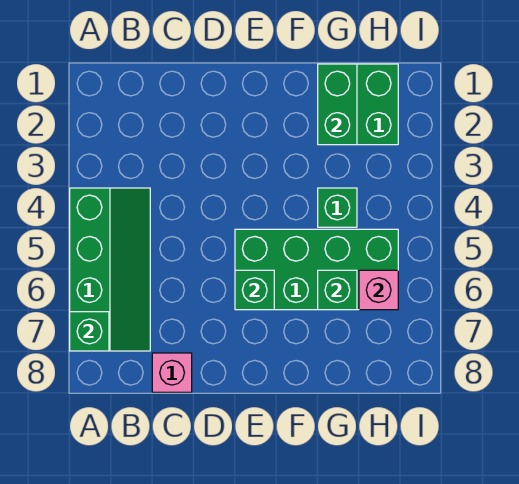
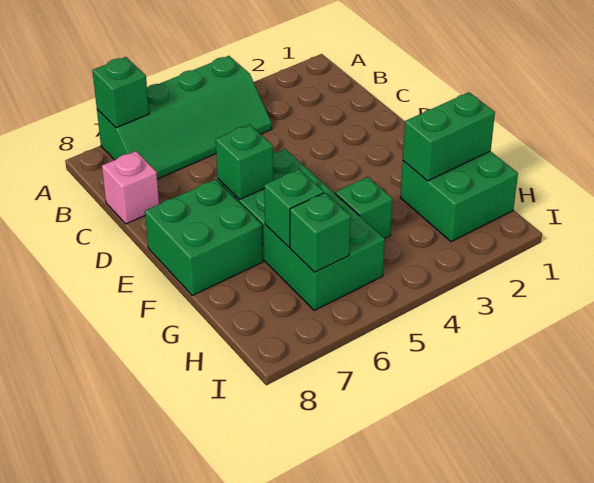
none -> green brick E7:F8 level 1
pink brick H6 level 2 -> green brick H6 level 2

